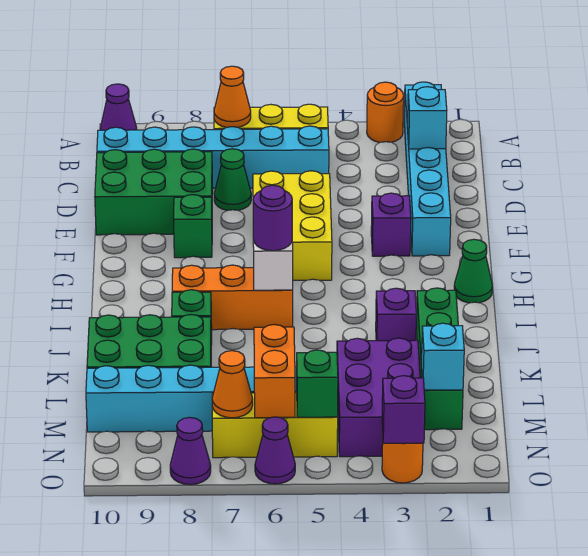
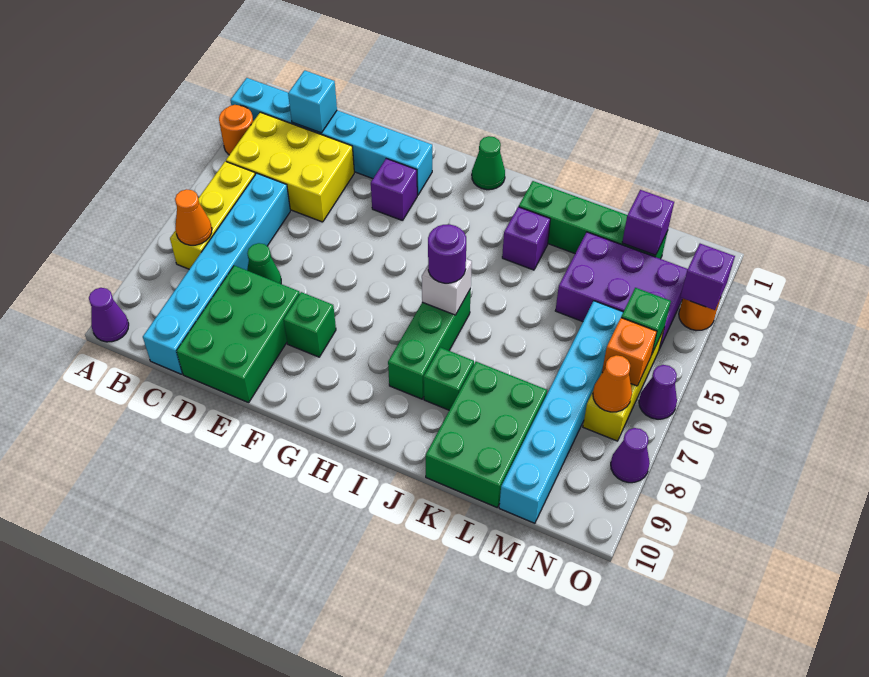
yellow brick E5:G6 level 1 -> yellow brick B3:D4 level 1
orange brick I6:I8 level 1 -> green brick I6:I8 level 1
cyan brick M2 level 2 -> purple brick M2 level 2
orange brick M6:N6 level 2 -> orange brick N6 level 2

